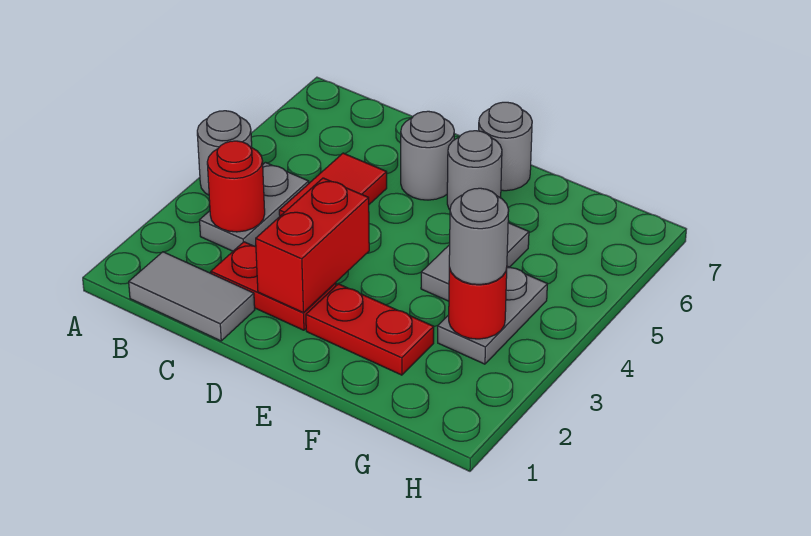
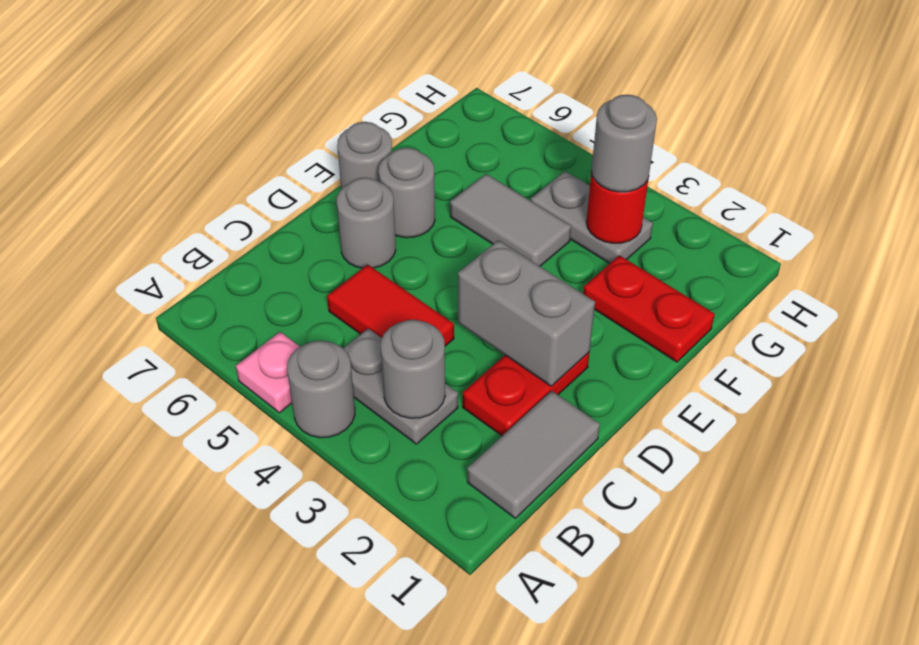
none -> pink plate A5 level 1
red round brick B3 level 2 -> grey round brick B3 level 2
red brick D2:D3 level 2 -> grey brick D2:D3 level 2
red plate E2:F2 level 1 -> red plate F1:F2 level 1

